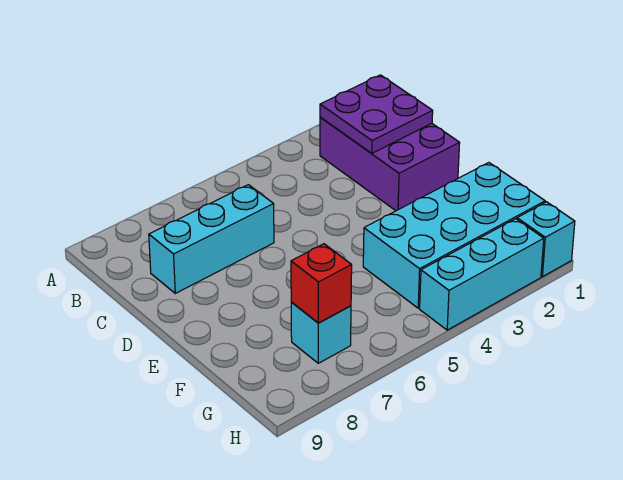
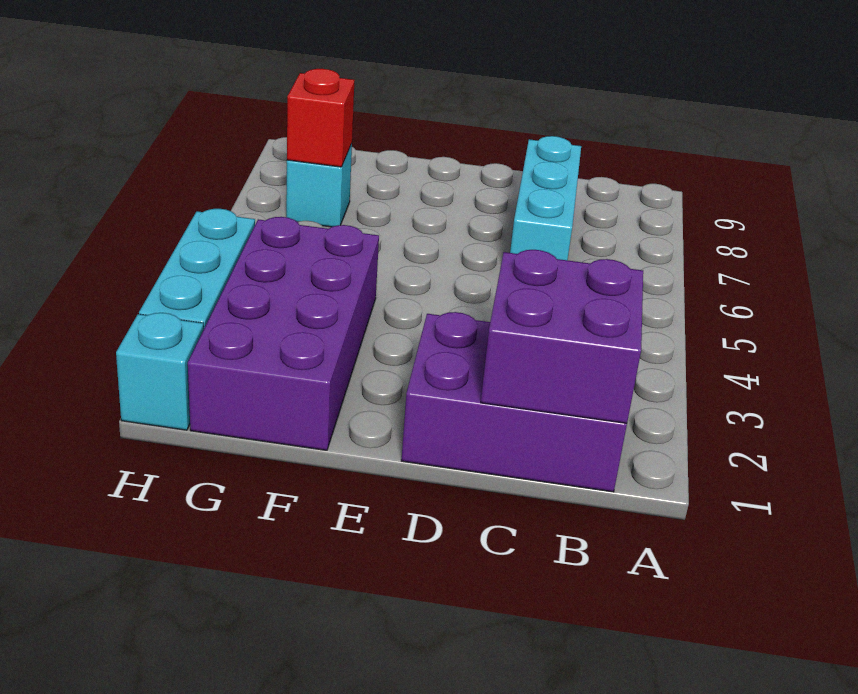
purple plate B1:C2 level 2 -> purple brick B1:C2 level 2
cyan brick F1:G4 level 1 -> purple brick F1:G4 level 1

